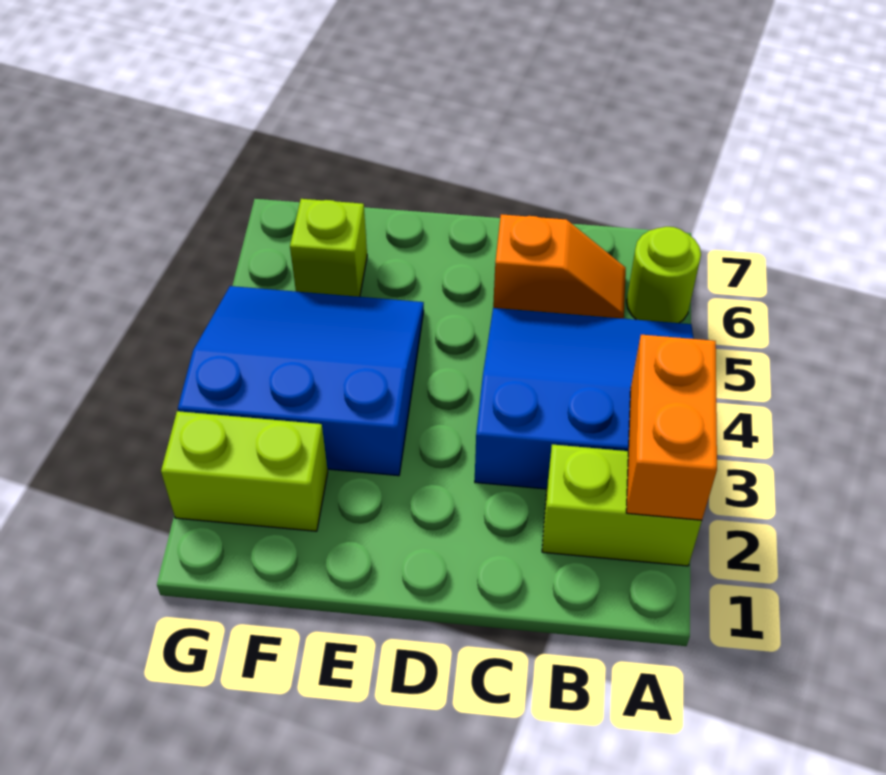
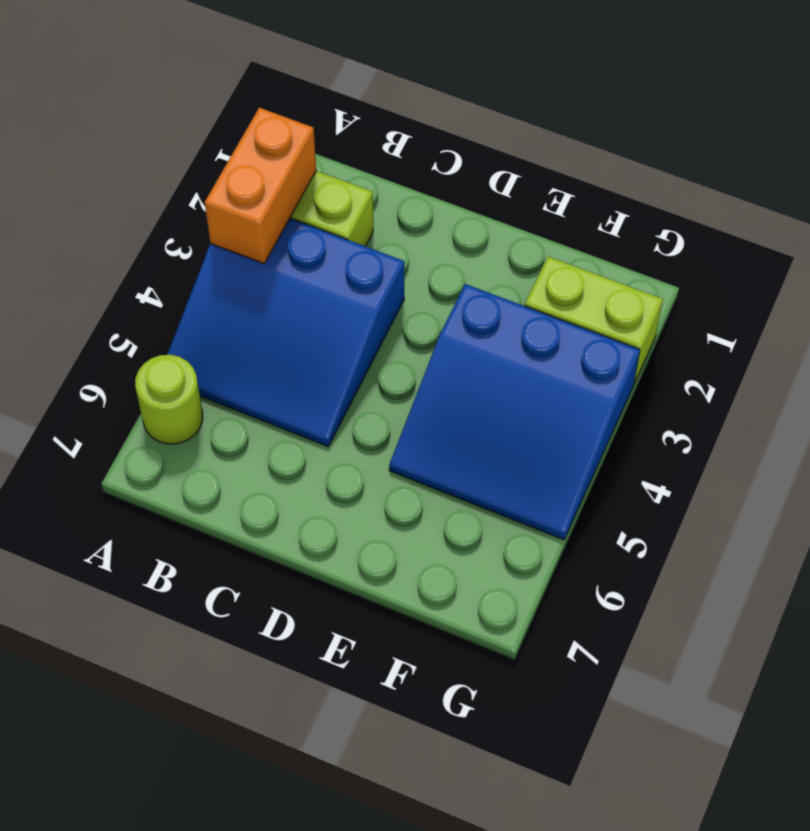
orange slope B6:C6 level 1 top C -> none
lime brick F6 level 1 -> none

